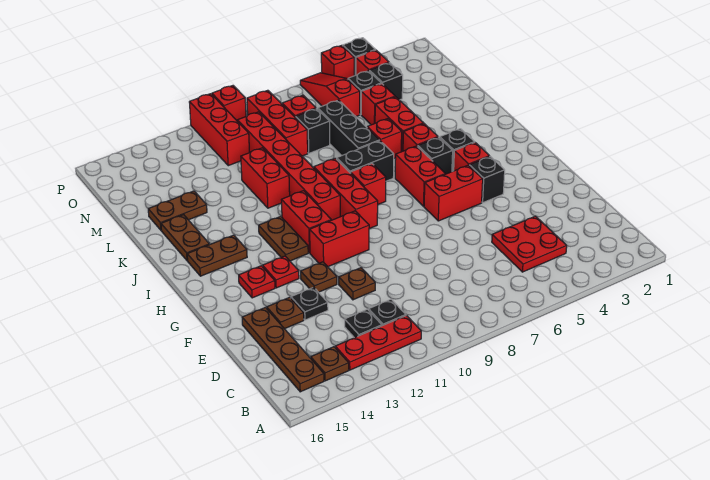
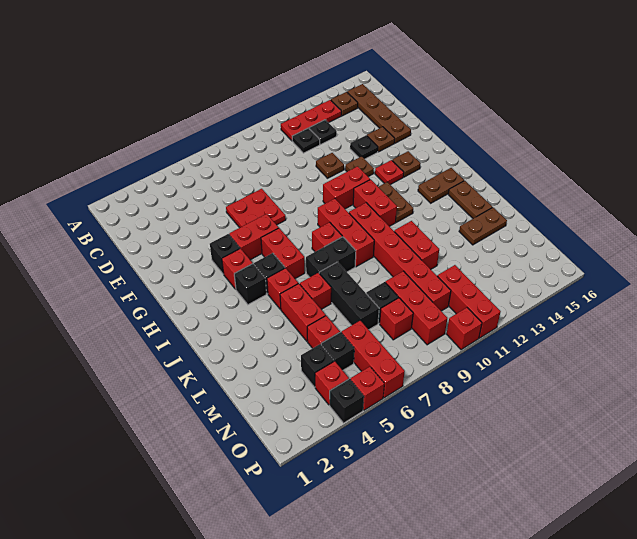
red plate C4:D5 level 1 -> red plate E6:F7 level 1
red plate G14 level 1 -> brown plate G14 level 1
red slope N6:P6 level 1 top N -> red brick N6:P6 level 1

